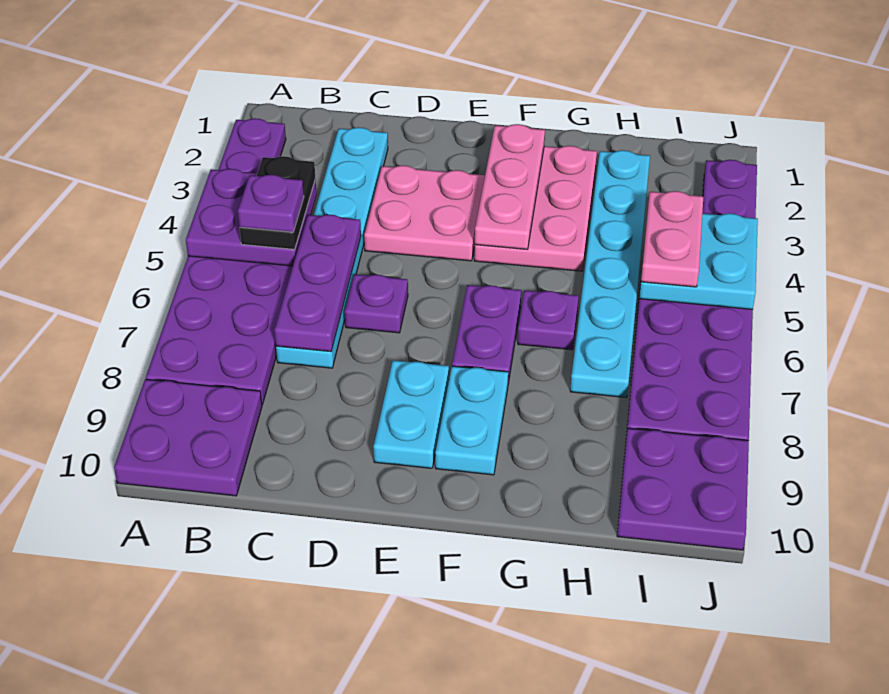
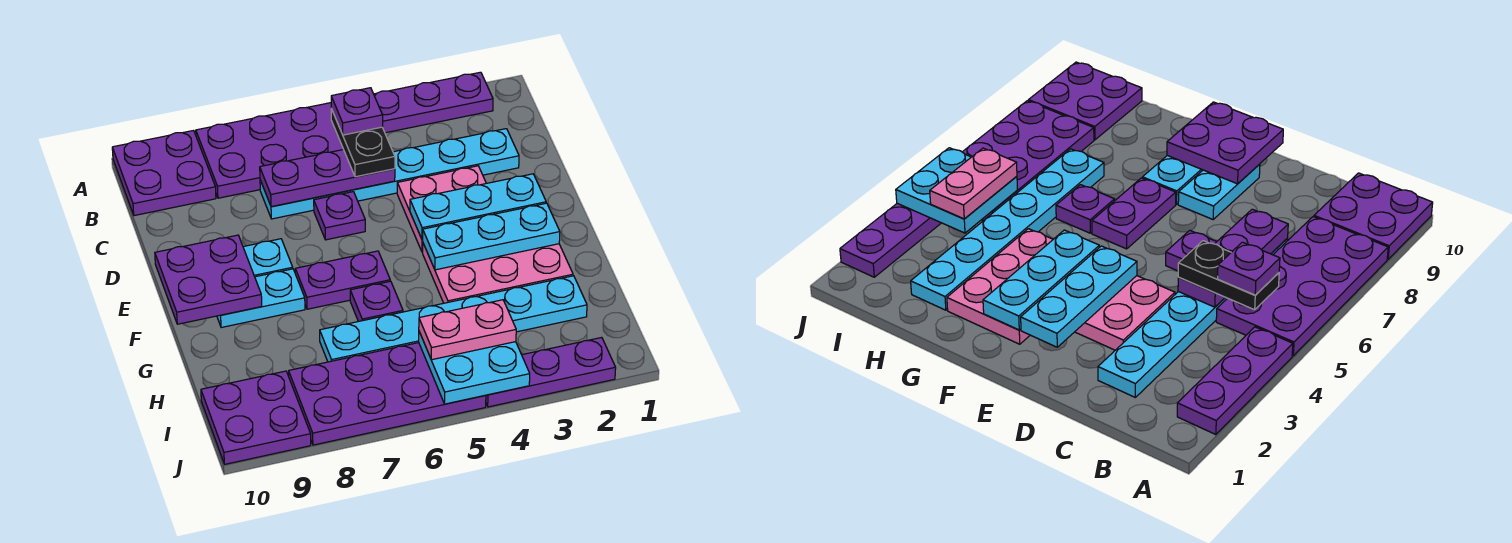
purple plate A4:B5 level 2 -> purple plate E9:F10 level 2
black plate B4:B5 level 3 -> black plate B5:C5 level 3
none -> cyan plate E2:E4 level 2
pink plate F2:F4 level 2 -> cyan plate F2:F4 level 2

